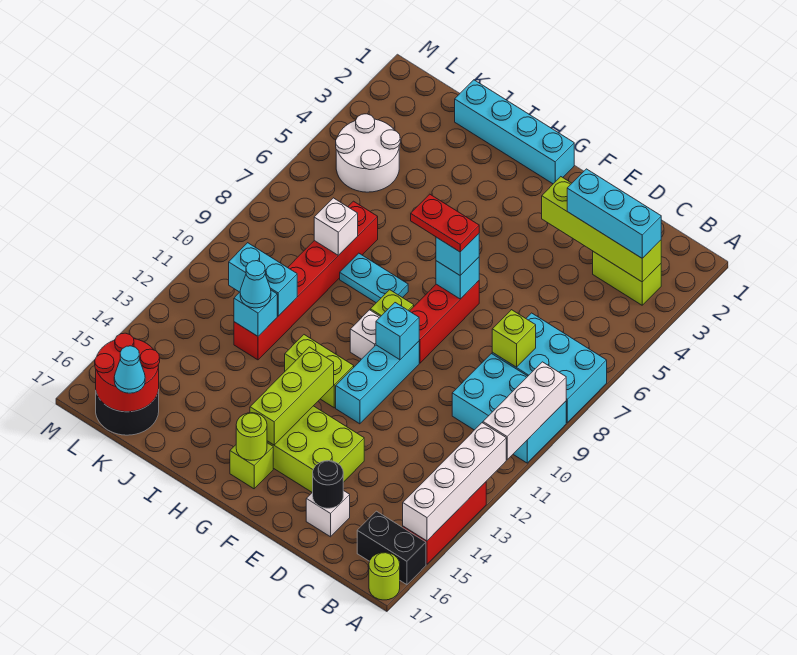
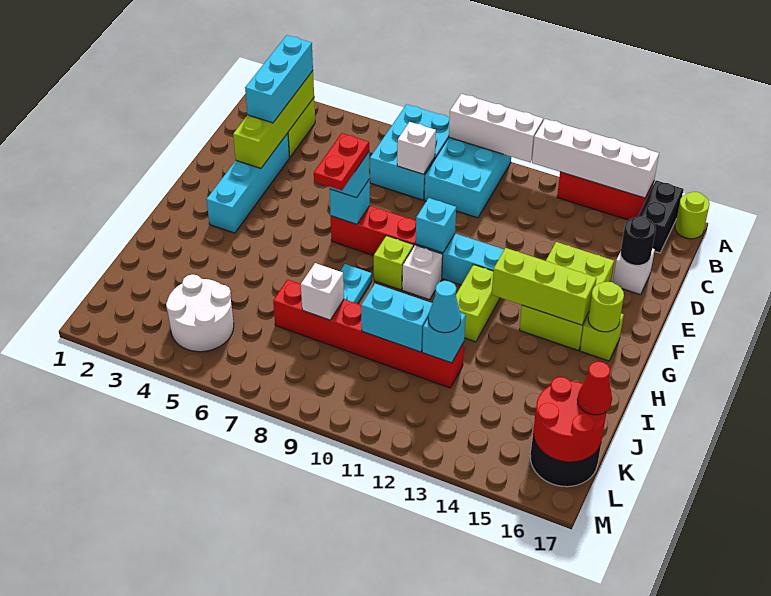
lime brick C8 level 2 -> white brick C8 level 2
cyan brick G1:J1 level 1 -> cyan brick D3:G3 level 1
cyan brick J11:K11 level 2 -> cyan brick J10:J11 level 2
cyan cone K17 level 3 -> red cone K17 level 3

